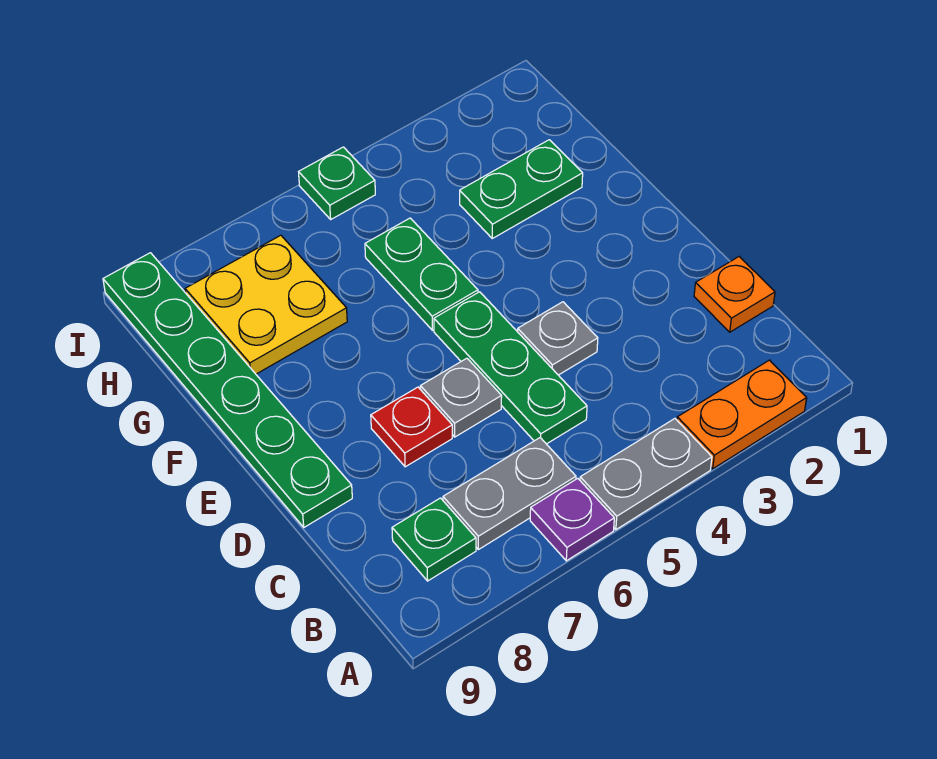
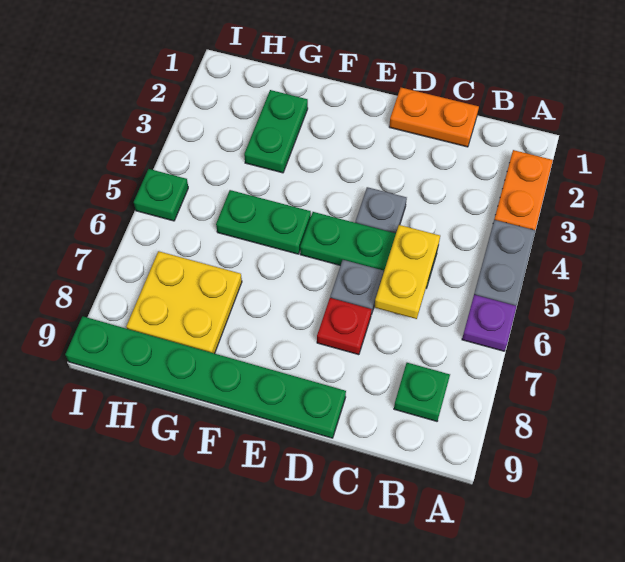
grey plate B6:B7 level 1 -> none
orange plate C1 level 1 -> orange plate C1:D1 level 1
none -> yellow plate C5:C6 level 2

